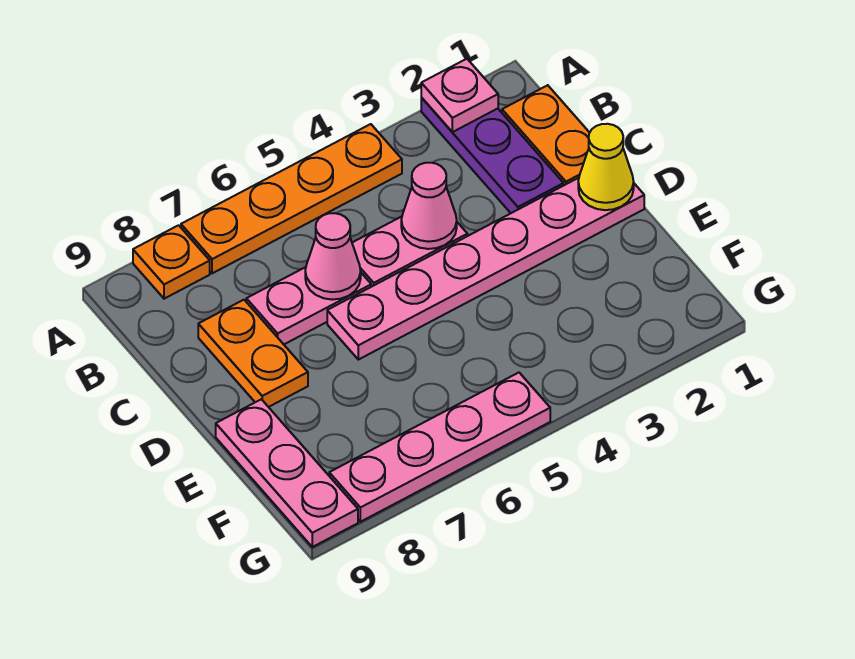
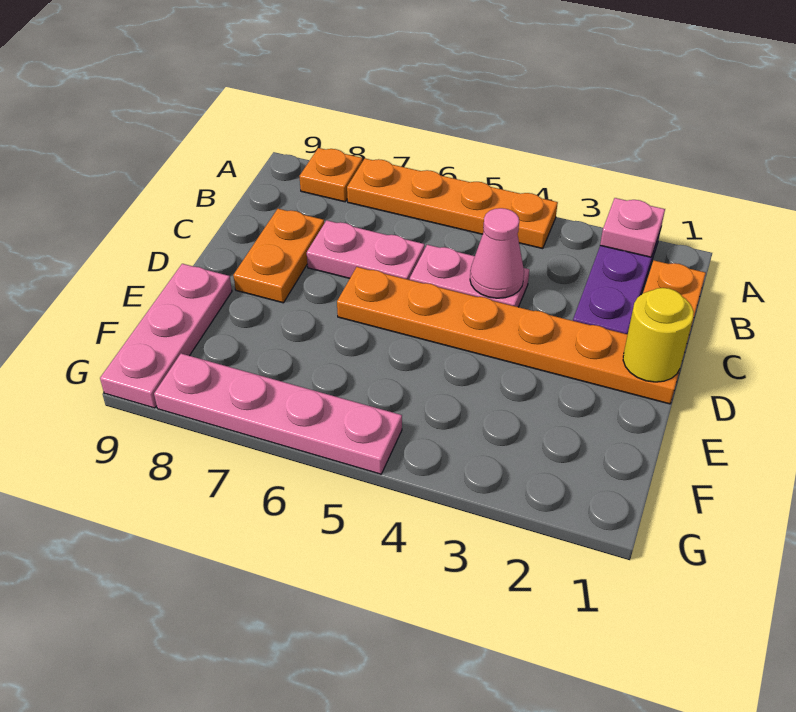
pink cone C6 level 2 -> none
pink plate D1:D6 level 1 -> orange plate D1:D6 level 1
yellow cone D1 level 2 -> yellow round brick D1 level 2

